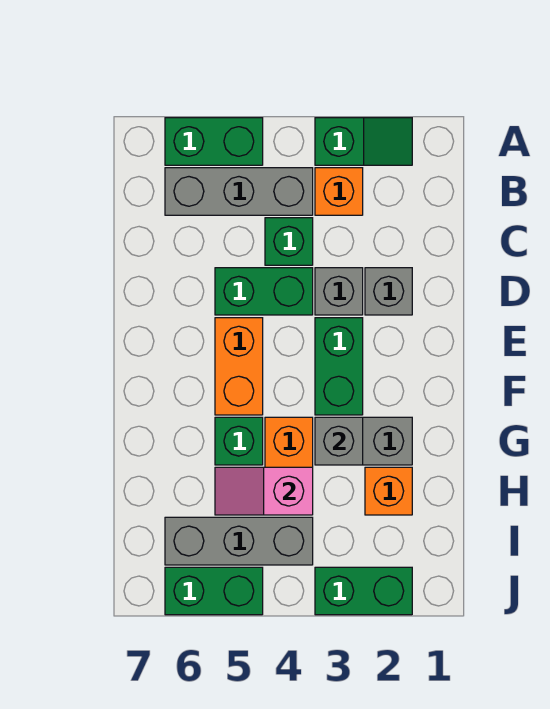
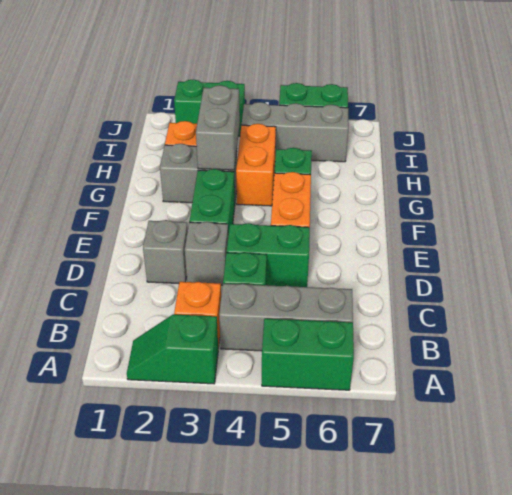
grey brick G3 level 2 -> grey brick G3:H3 level 2
pink slope H4:H5 level 2 top 4 -> none

